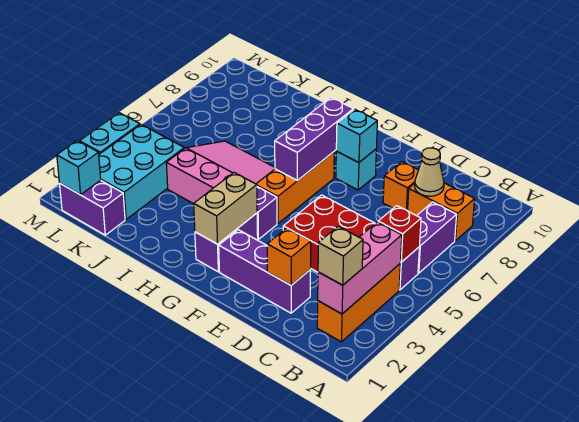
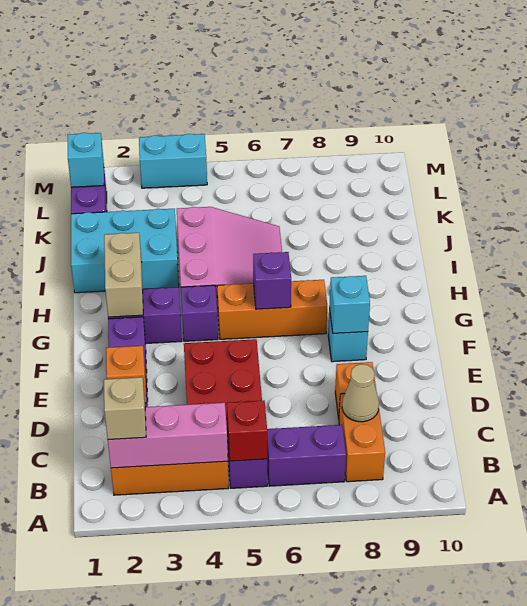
tan brick G2:G3 level 2 -> tan brick G2:H2 level 2
purple brick G6:G8 level 2 -> purple brick G6 level 2
cyan brick K2:L4 level 1 -> cyan brick I1:J3 level 1

